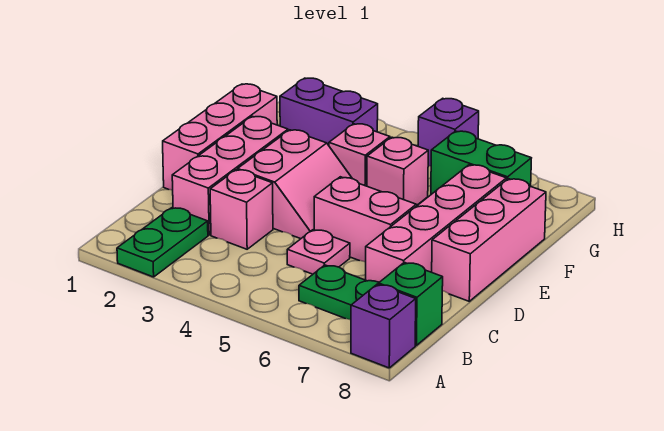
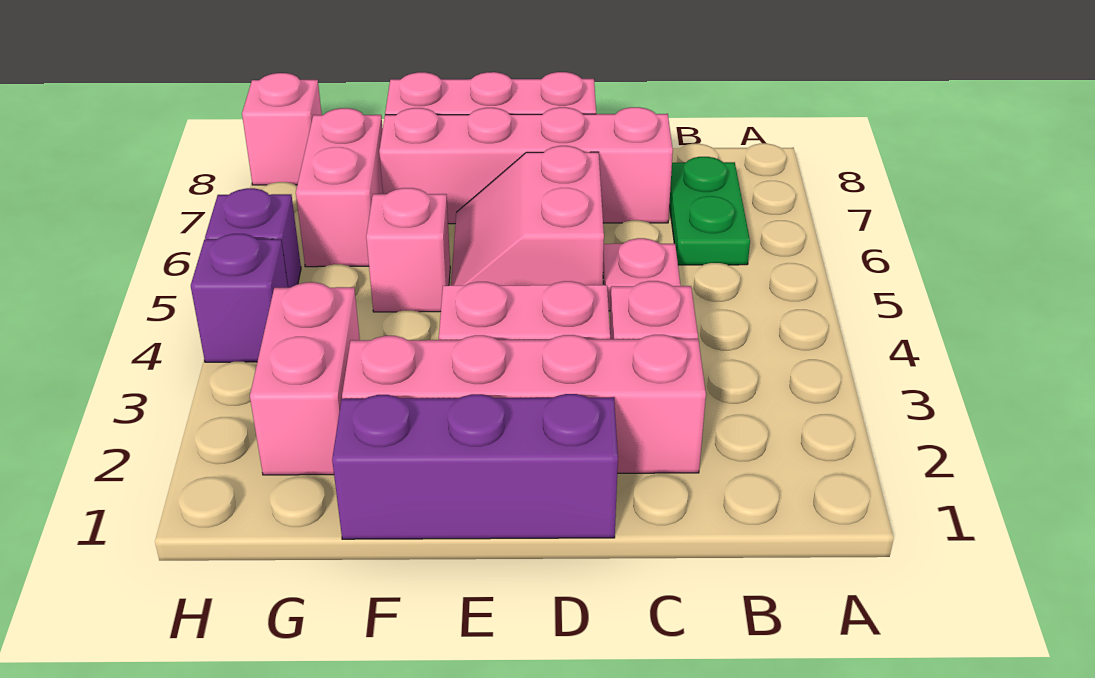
green plate A2:B2 level 1 -> none
purple brick A8 level 1 -> purple brick H4 level 1
green brick B8 level 1 -> none
pink brick C2:E2 level 1 -> pink brick C2:F2 level 1
pink brick D1:F1 level 1 -> purple brick D1:F1 level 1
pink brick F4 level 1 -> pink brick H8 level 1
purple brick G2:G3 level 1 -> pink brick G2:G3 level 1
green brick G6:G7 level 1 -> pink brick G6:G7 level 1

